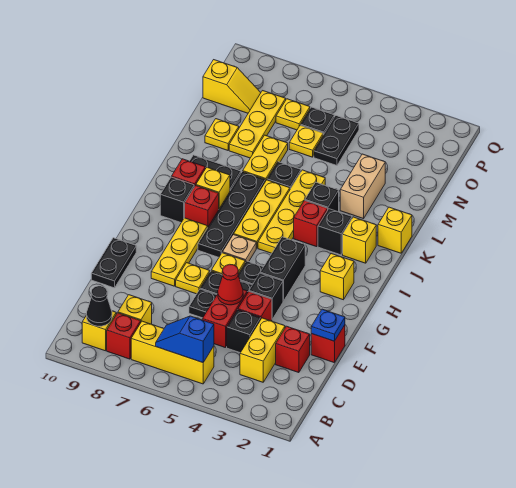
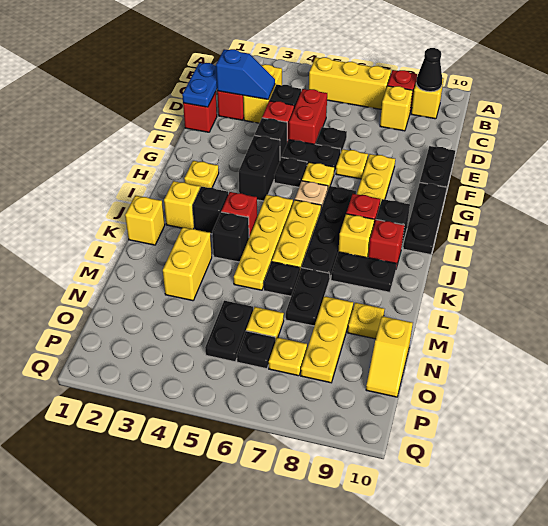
blue slope B5:B6 level 2 top 5 -> blue slope D2:D3 level 2 top 2
blue plate E1 level 2 -> blue plate D1:E1 level 2
red cone E5 level 2 -> none
none -> black plate G10:I10 level 1
yellow brick H2 level 1 -> yellow plate H2 level 1
tan brick L3:M3 level 1 -> yellow brick L3:M3 level 1
yellow plate L7:M7 level 1 -> black plate L7:M7 level 1
yellow slope O9:O10 level 1 top 10 -> yellow slope N10:O10 level 1 top N

